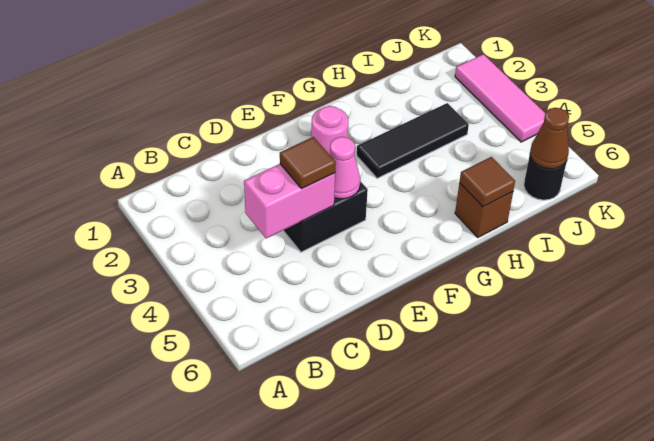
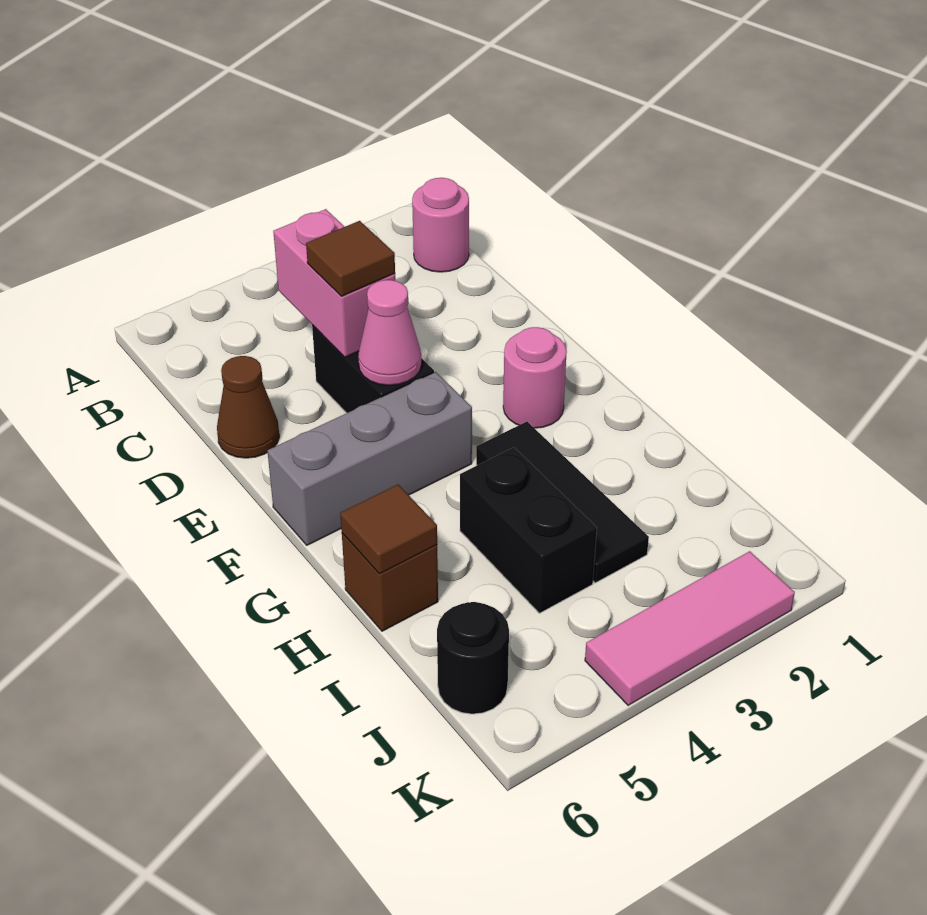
none -> pink round brick B1 level 1
none -> grey brick F4:F6 level 1
none -> black brick H4:I4 level 1
brown cone J6 level 2 -> brown cone D6 level 1

